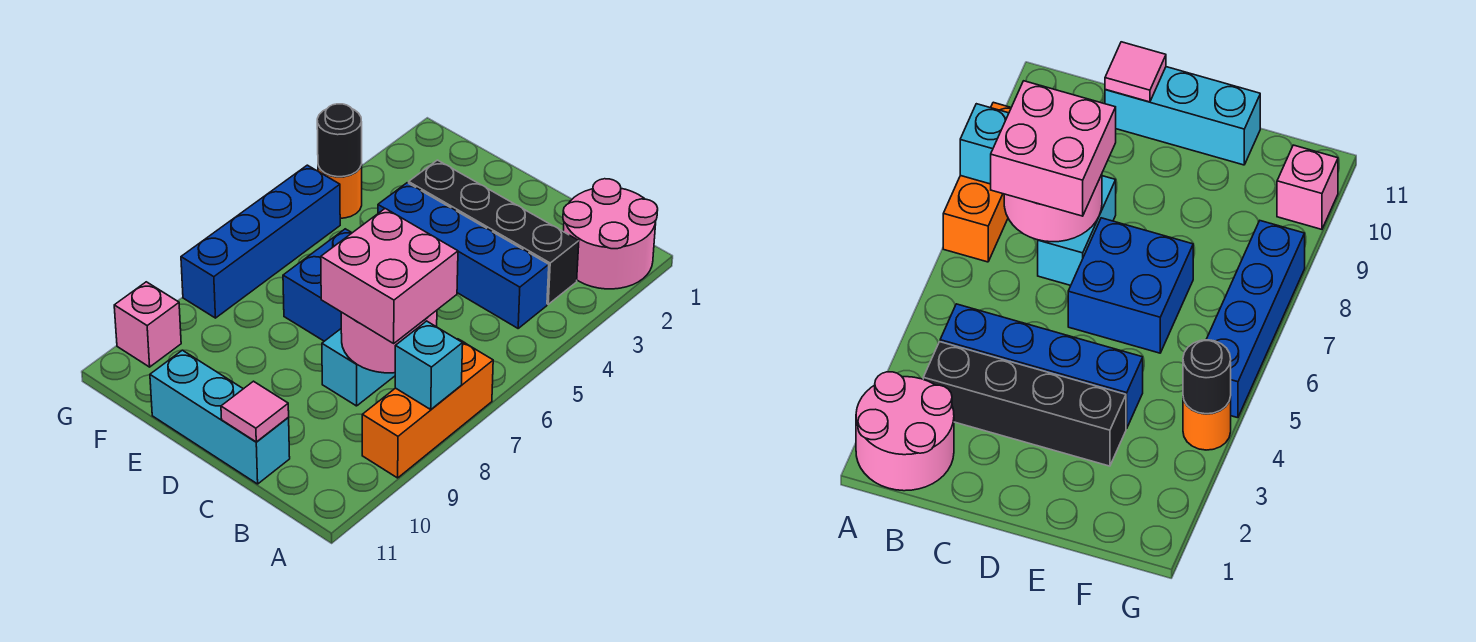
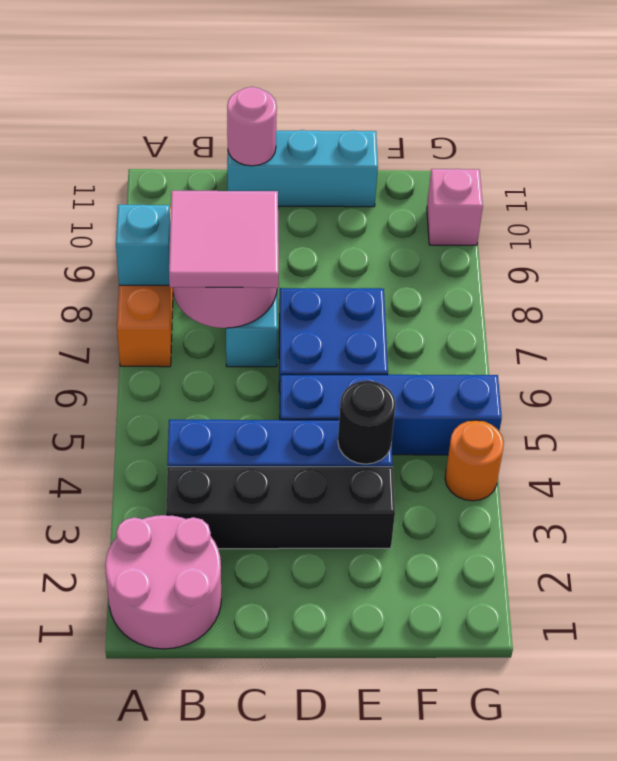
pink brick B7:C8 level 3 -> pink tile B7:C8 level 3
pink tile C11 level 2 -> pink round brick C11 level 2
black round brick G4 level 2 -> black round brick E4 level 2
blue brick G5:G8 level 1 -> blue brick D5:G5 level 1

